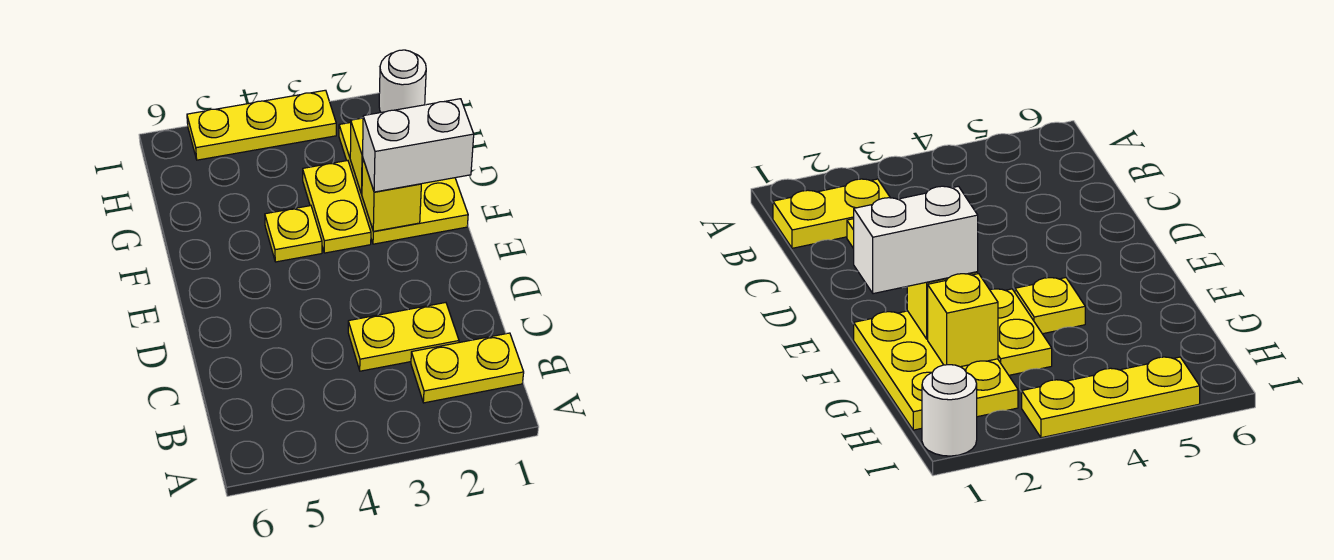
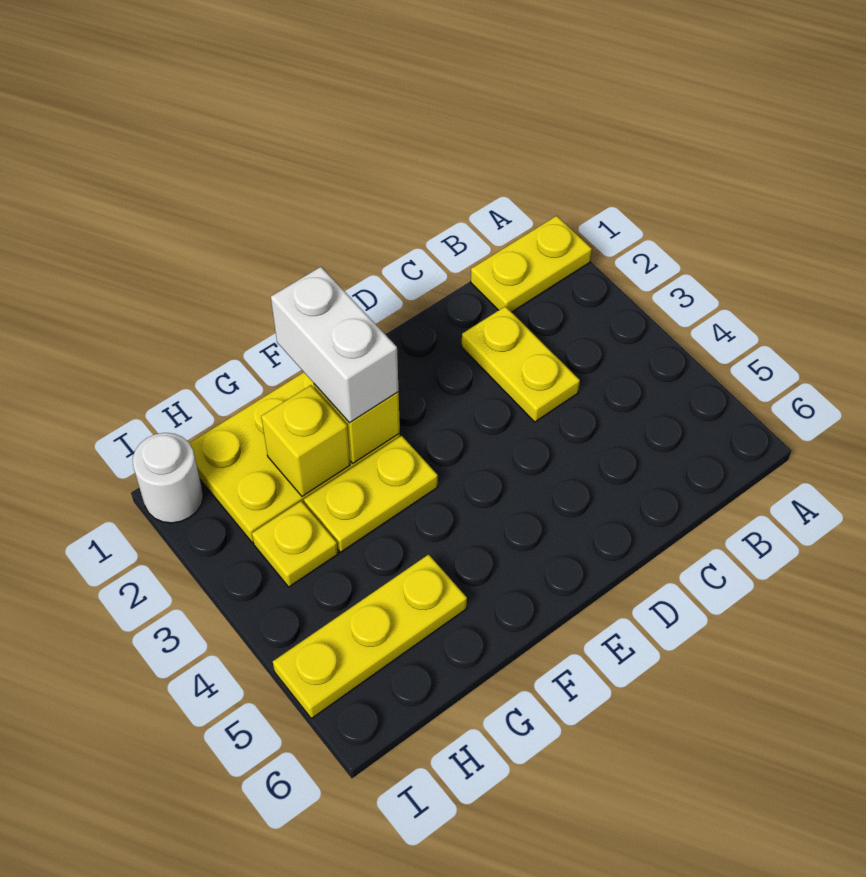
yellow plate B1:B2 level 1 -> yellow plate A1:B1 level 1
yellow plate F4 level 1 -> yellow plate H3 level 1
yellow plate I3:I5 level 1 -> yellow plate G5:I5 level 1

